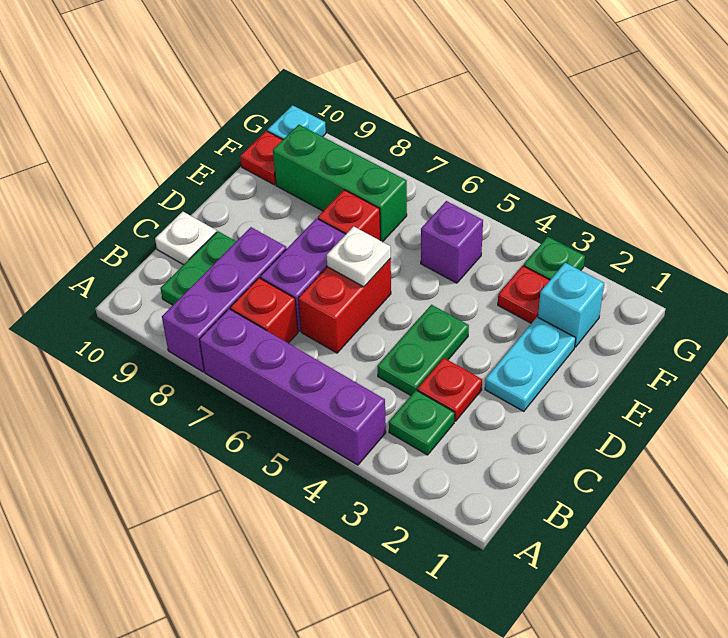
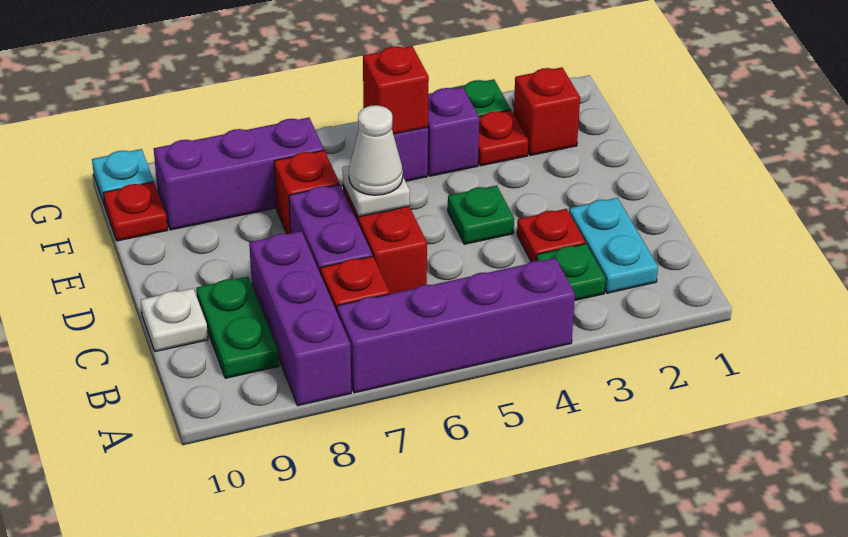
green plate C4:D4 level 1 -> green plate D4 level 1
cyan plate D2:E2 level 1 -> cyan plate B2:C2 level 1
none -> white cone D6 level 3
cyan brick F2 level 1 -> red brick F2 level 1
none -> purple brick F4 level 1
none -> red brick F5 level 2
green brick F7:F9 level 1 -> purple brick F7:F9 level 1

